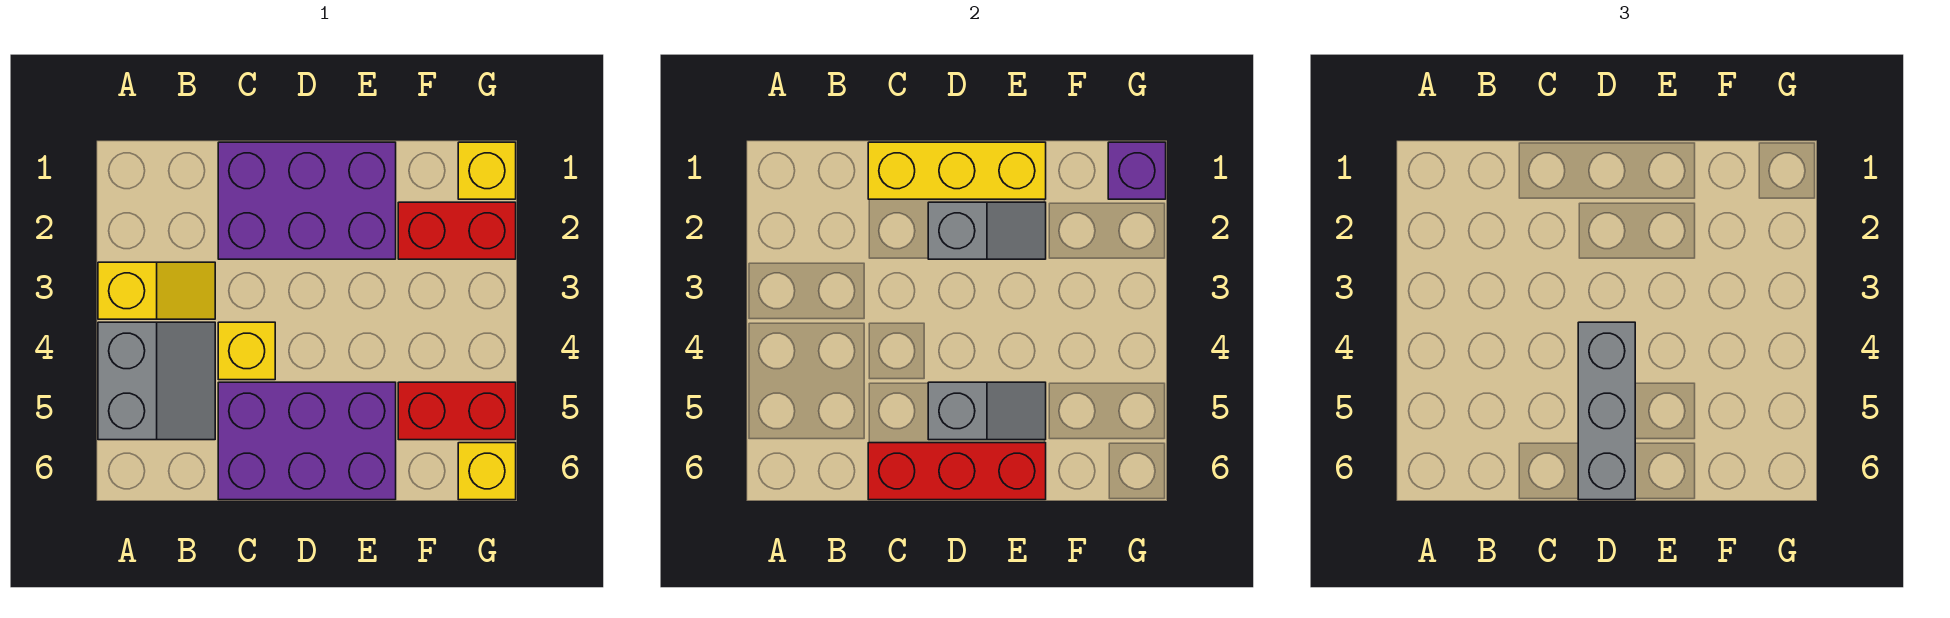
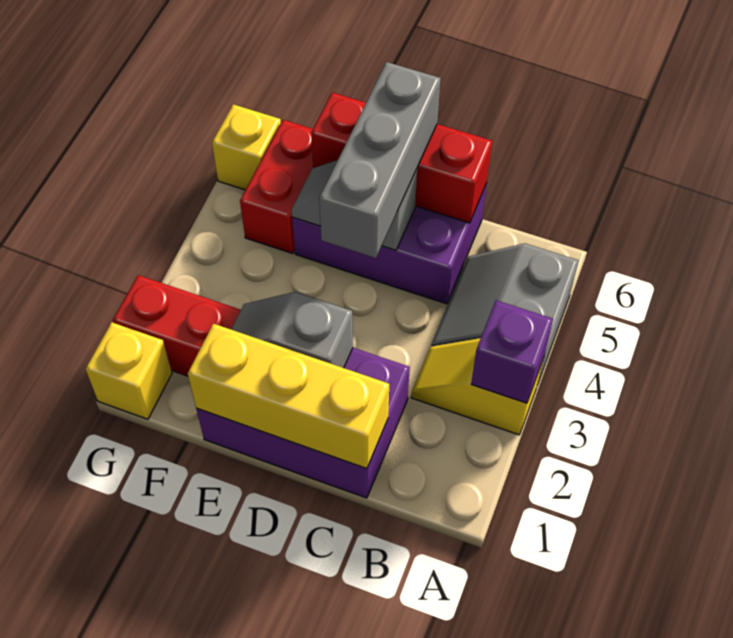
yellow brick C4 level 1 -> none
red brick F5:G5 level 1 -> red brick F5:F6 level 1
purple brick G1 level 2 -> purple brick A3 level 2

